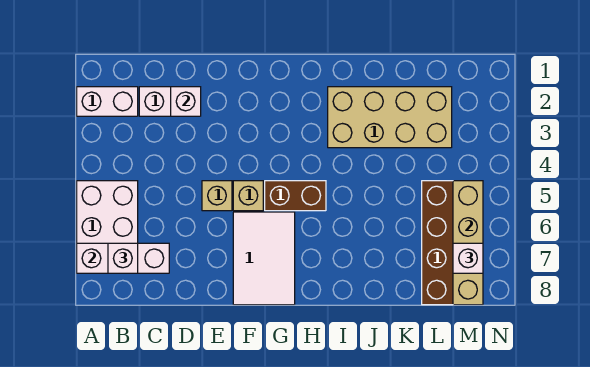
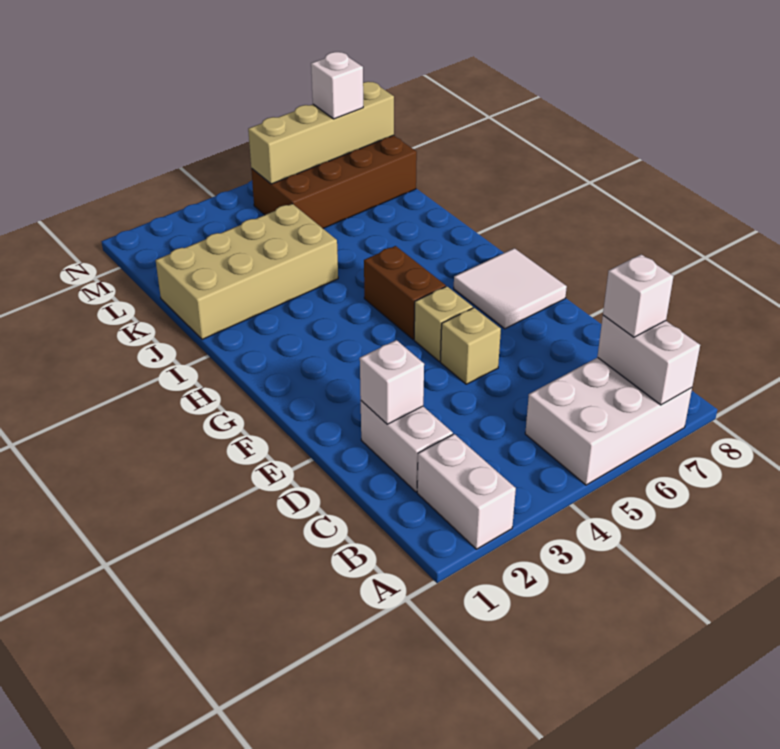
white brick A7:C7 level 2 -> white brick A7:B7 level 2
white tile F6:G8 level 1 -> white tile F7:G8 level 1
tan brick I2:L3 level 1 -> tan brick J1:K4 level 1

